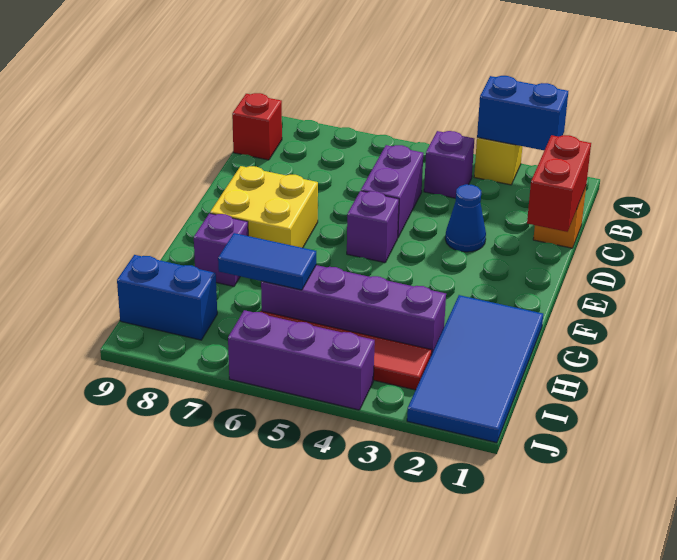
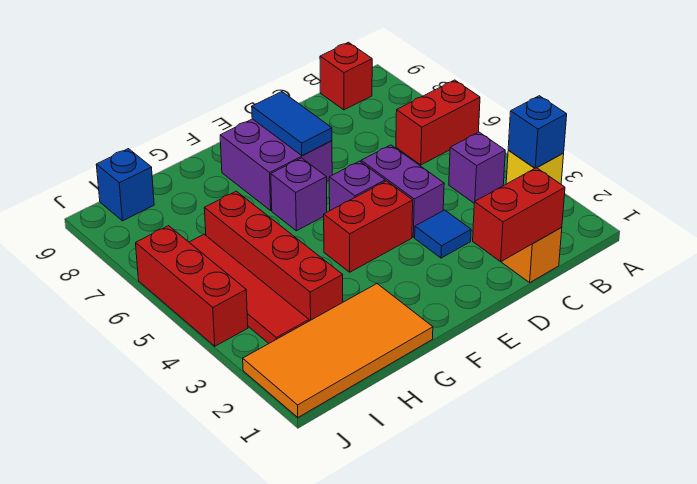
blue brick A2:A3 level 2 -> blue brick A3 level 2
none -> red brick A6:B6 level 1
purple brick C5:D5 level 1 -> purple brick D4:D5 level 1
blue cone D3 level 1 -> blue tile D3 level 1
none -> red brick E4:F4 level 1
yellow brick E7:F8 level 1 -> purple brick E7:F8 level 1
blue tile G1:J2 level 1 -> orange tile G1:J2 level 1
purple brick G8 level 1 -> purple brick F6 level 1
purple brick H3:H6 level 1 -> red brick H3:H6 level 1
blue tile H6:H7 level 2 -> blue tile E7:E8 level 2
blue brick I8:I9 level 1 -> blue brick I9 level 1
purple brick J4:J6 level 1 -> red brick J4:J6 level 1

